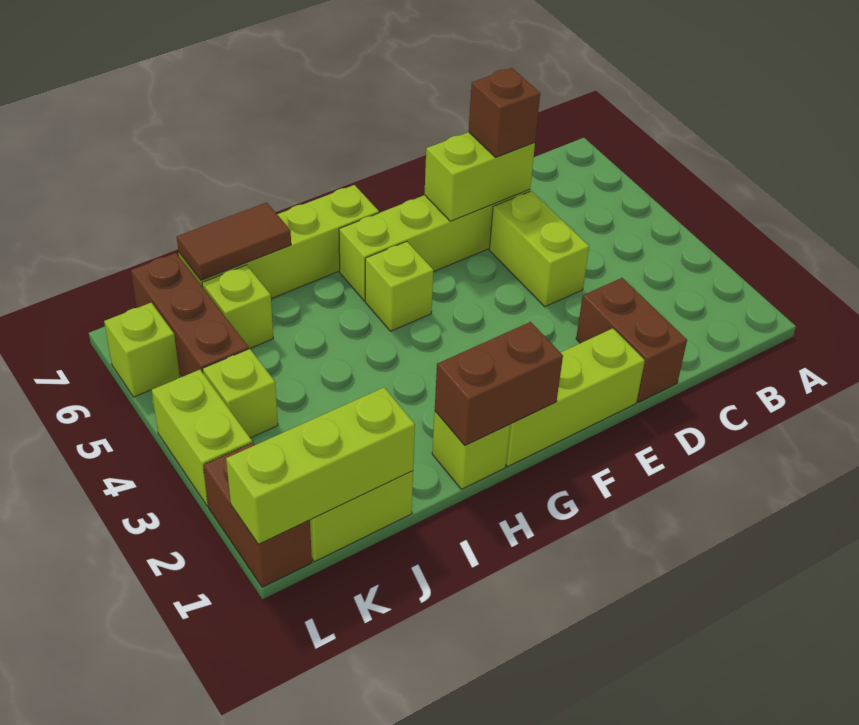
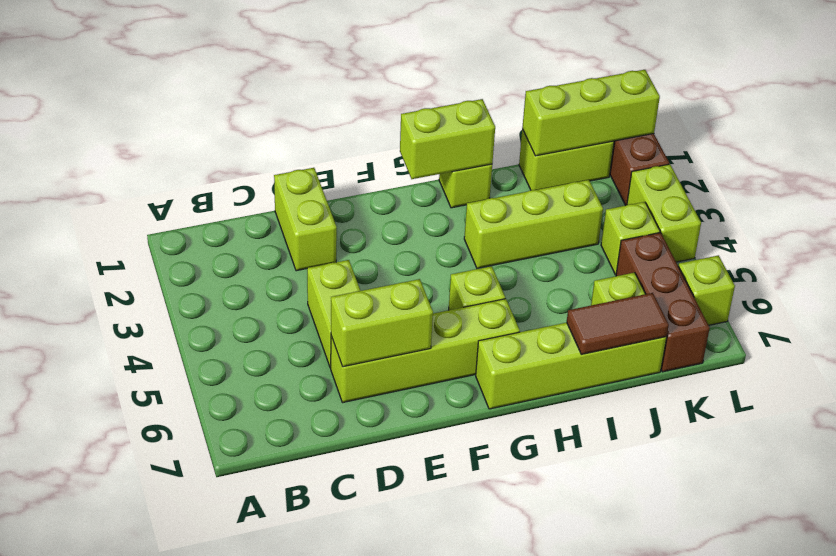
brown brick D1:D2 level 1 -> lime brick D1:D2 level 1
brown brick D6 level 3 -> none
lime brick E1:G1 level 1 -> lime brick H3:J3 level 1
brown brick G1:H1 level 2 -> lime brick G1:H1 level 2

